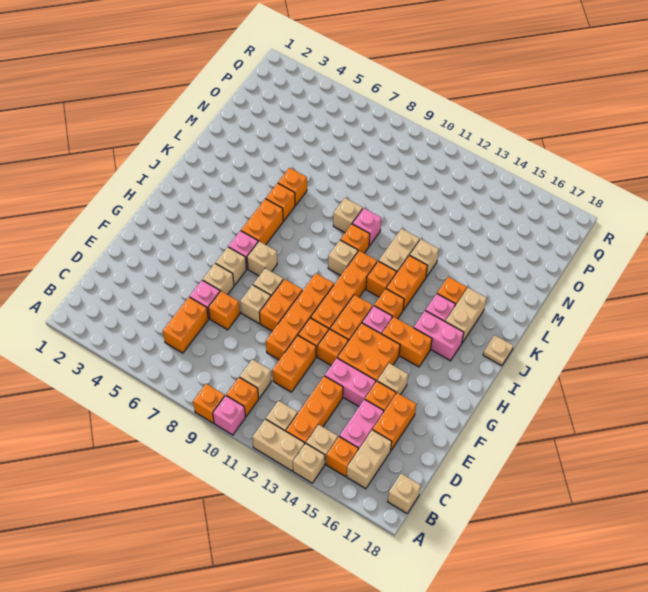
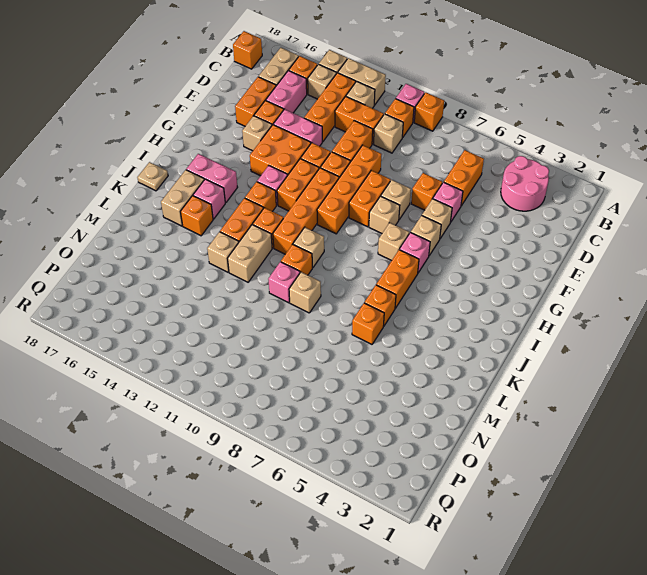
none -> pink round brick B3:C4 level 1
tan brick B18 level 1 -> orange brick B18 level 1
orange brick H14:H15 level 1 -> orange brick C11:C12 level 1

